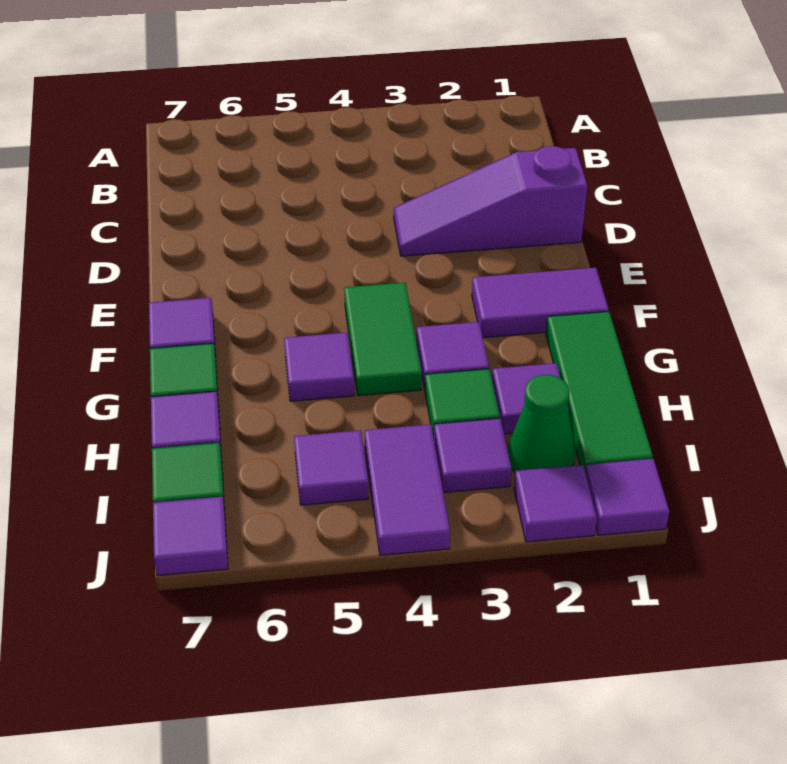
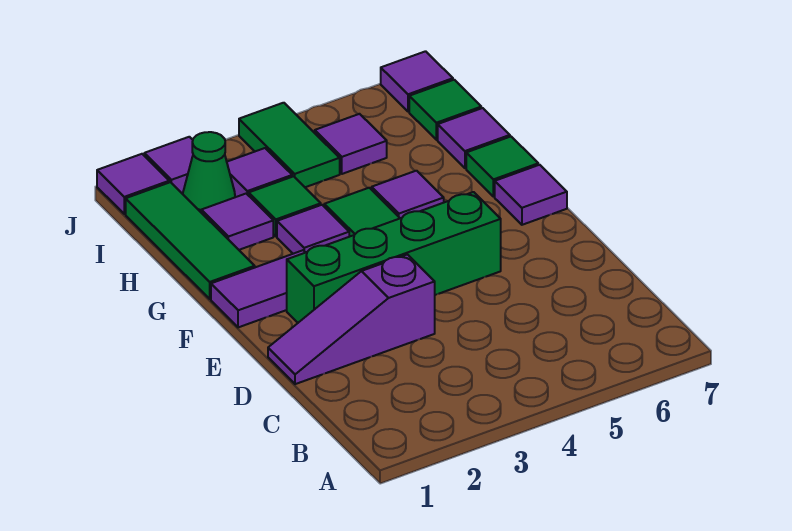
purple slope D1:D3 level 1 top 1 -> purple slope D1:D3 level 1 top 3
none -> green brick E2:E5 level 1
purple tile I4:J4 level 1 -> green tile I4:J4 level 1

